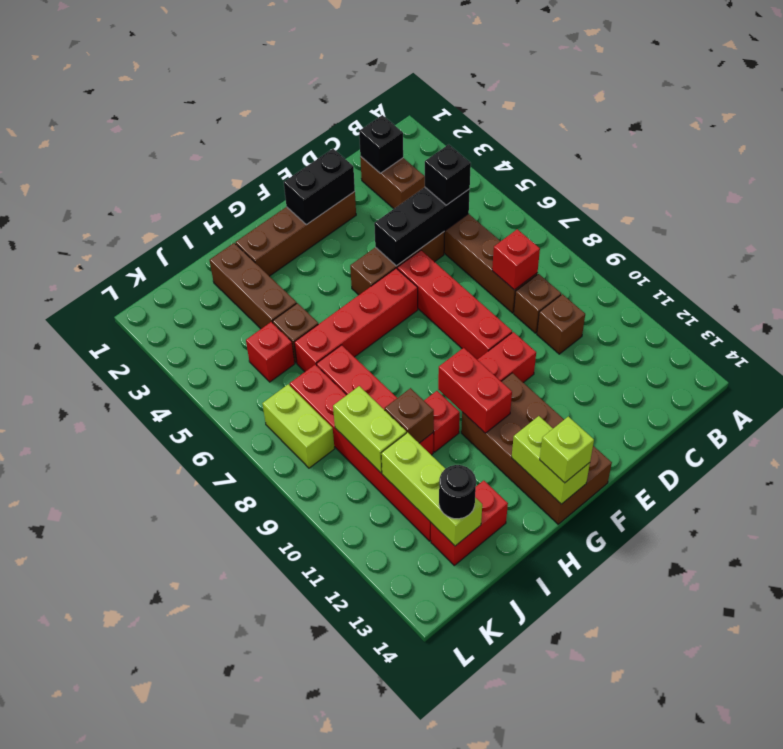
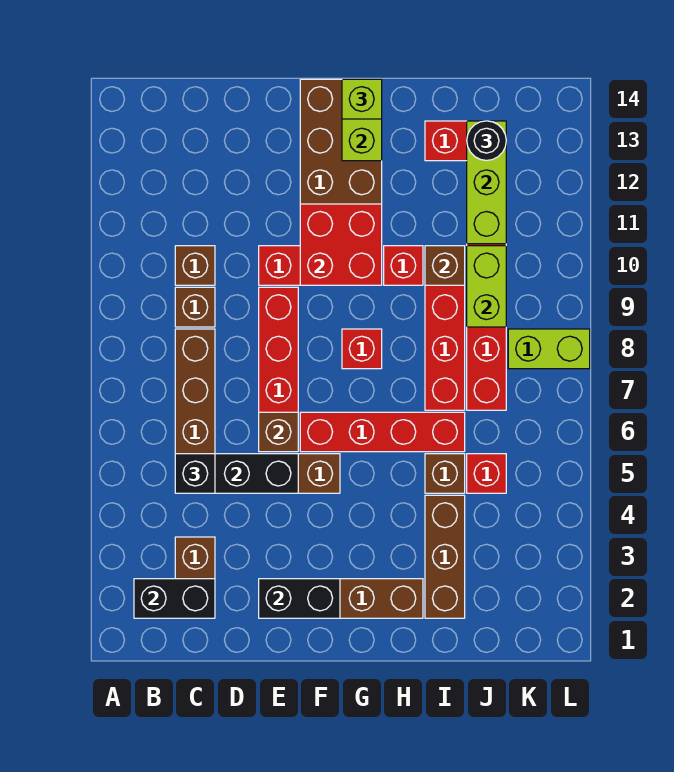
black brick C2 level 2 -> black brick B2:C2 level 2
red brick C8 level 2 -> red brick G8 level 1
none -> brown brick E6 level 2
red brick G10:G11 level 2 -> red brick F10:G11 level 2
lime brick K7:K8 level 1 -> lime brick K8:L8 level 1

